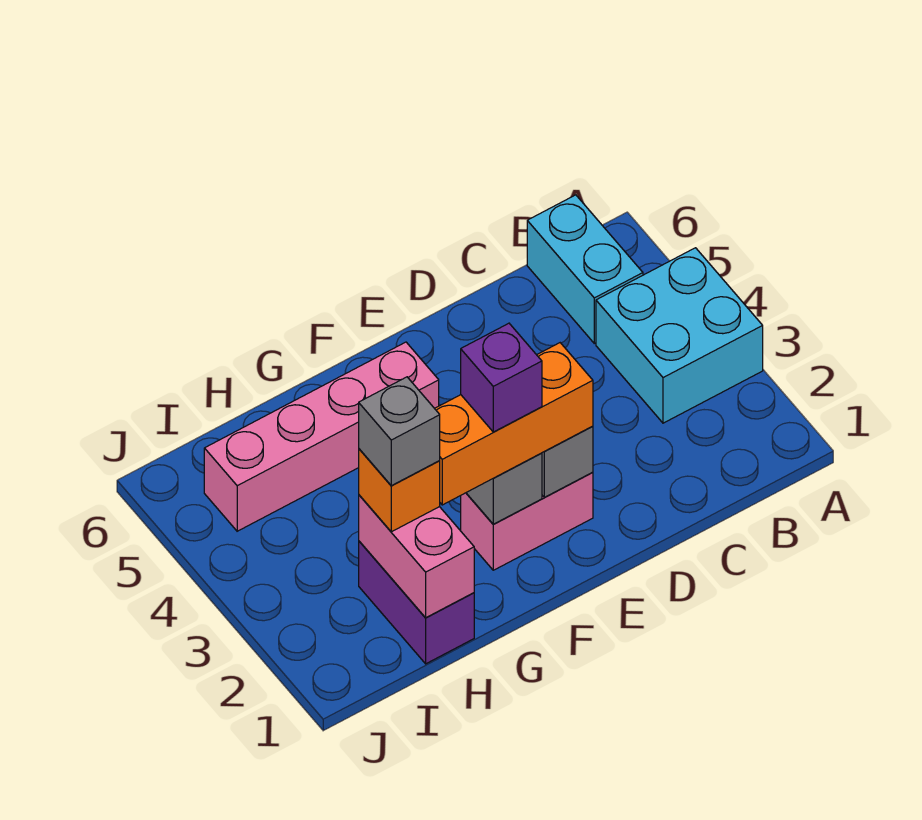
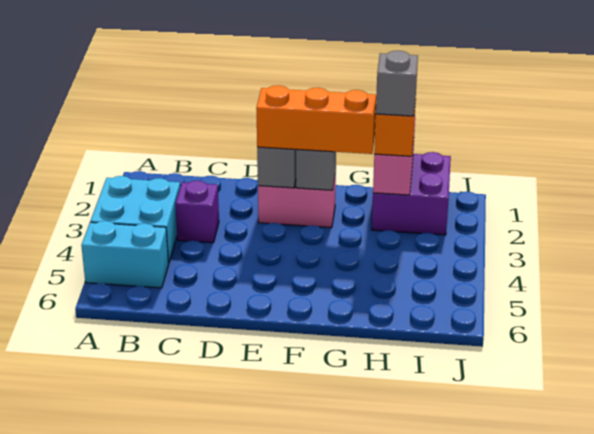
cyan brick B5:B6 level 1 -> cyan brick A5:B5 level 1
purple brick F2 level 4 -> purple brick C3 level 1
pink brick F5:I5 level 1 -> none
purple brick H1:H2 level 1 -> purple brick H1:I2 level 1

